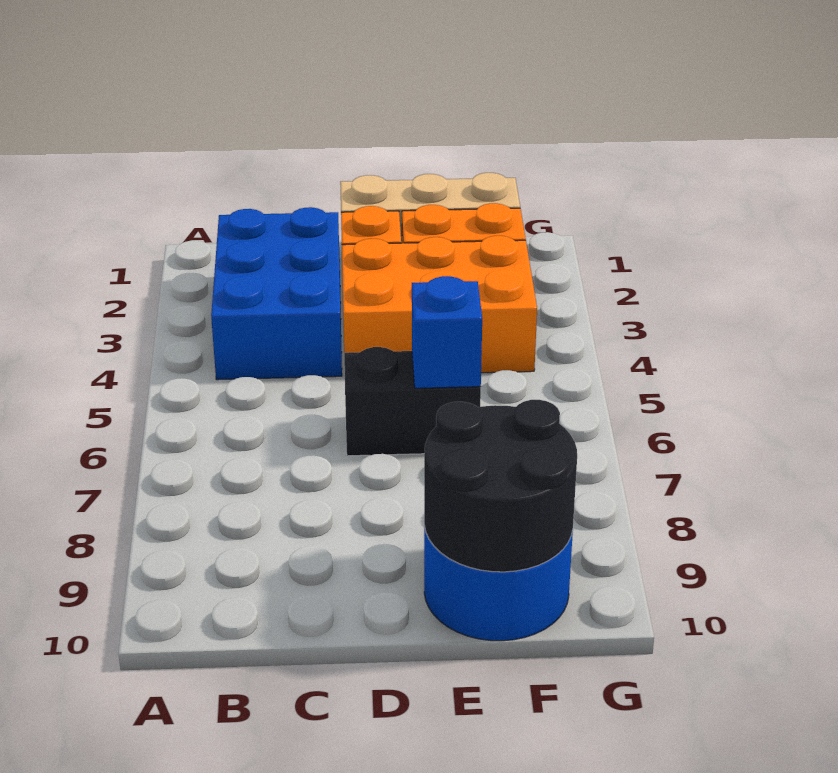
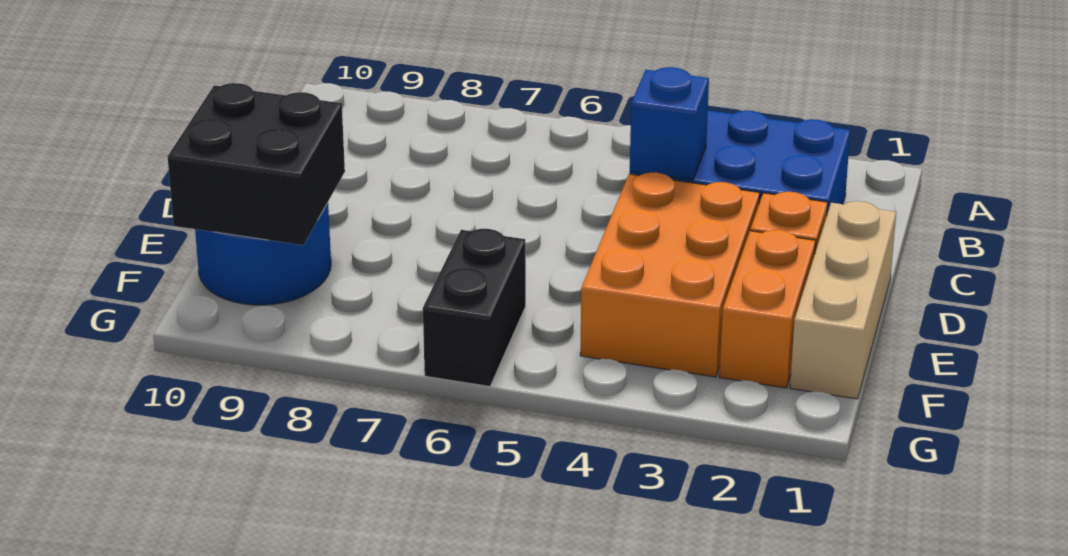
black brick D6:E6 level 1 -> black brick F6:G6 level 1
blue brick E6 level 2 -> blue brick C4 level 2
black round brick E9:F10 level 2 -> black brick E9:F10 level 2

